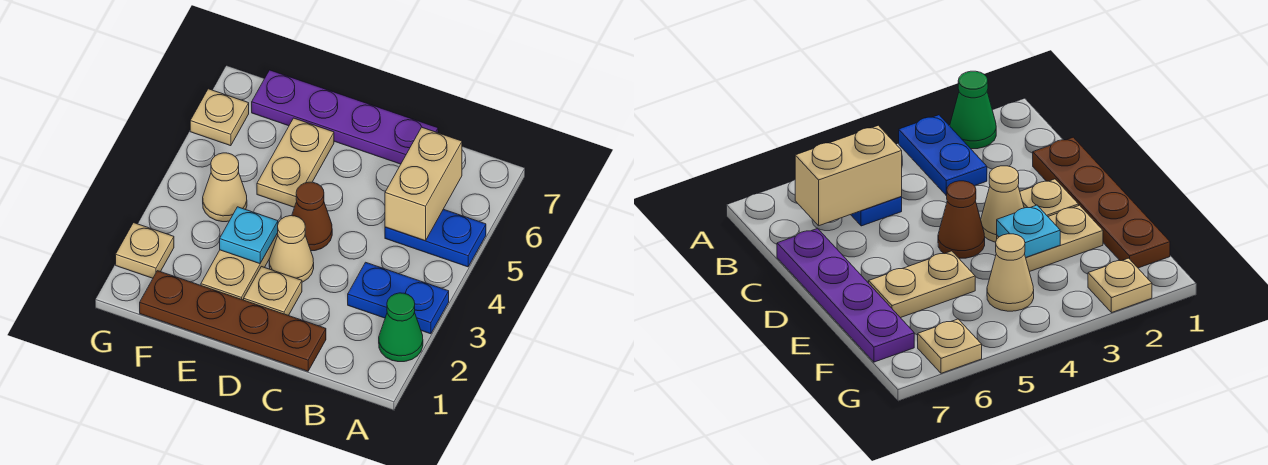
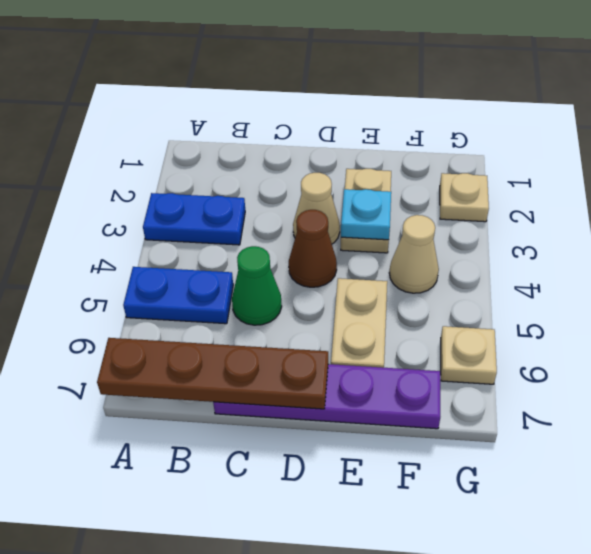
green cone A2 level 1 -> green cone C5 level 1
tan brick B5:B6 level 2 -> none
brown plate C1:F1 level 1 -> brown plate A7:D7 level 2
tan plate D2 level 1 -> none

